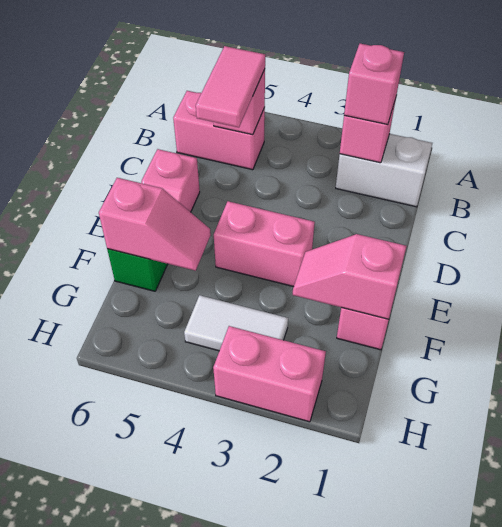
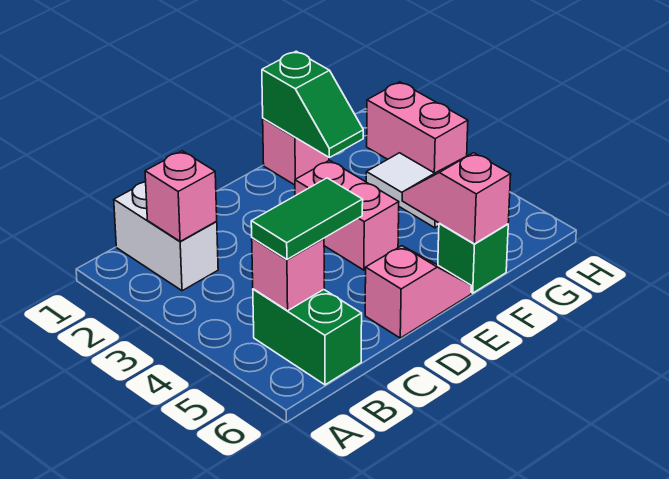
pink brick B2 level 3 -> none
pink brick B5:B6 level 1 -> green brick B5:B6 level 1
pink tile B5:C5 level 3 -> green tile B5:C5 level 3
pink slope F1:F2 level 2 top 1 -> green slope F1:F2 level 2 top 1

